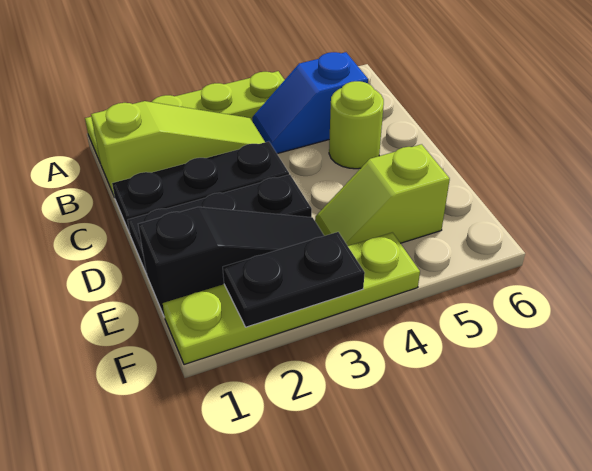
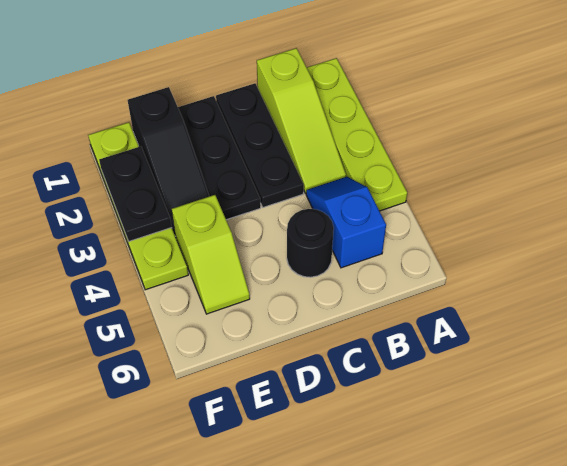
lime round brick C5 level 1 -> black round brick C5 level 1
lime slope E4:E5 level 1 top 5 -> lime slope E4:E5 level 1 top 4

